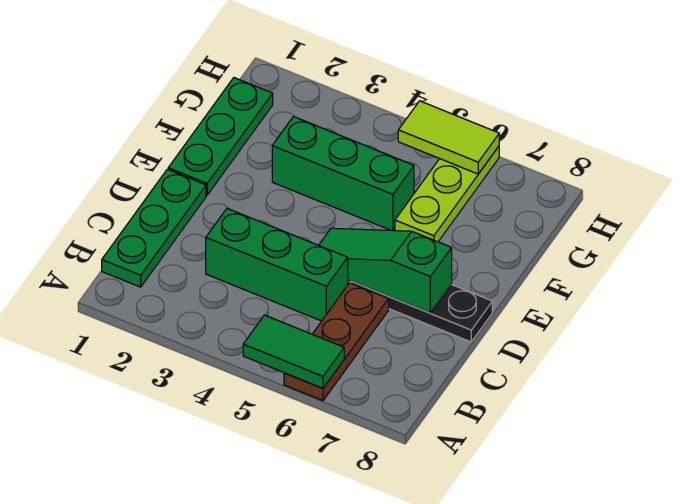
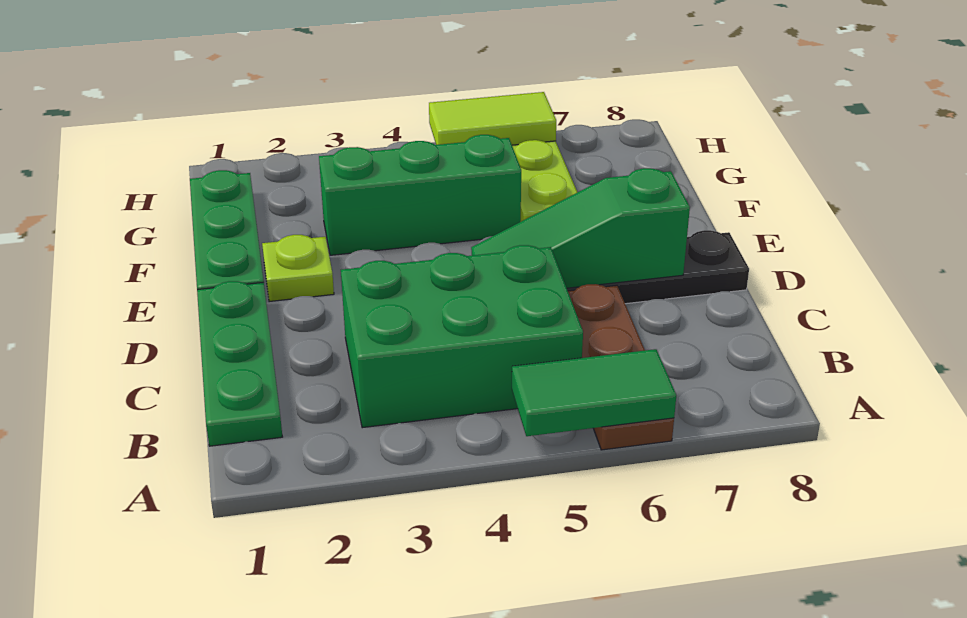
green brick C3:C5 level 1 -> green brick B3:C5 level 1
none -> lime plate E2 level 1

